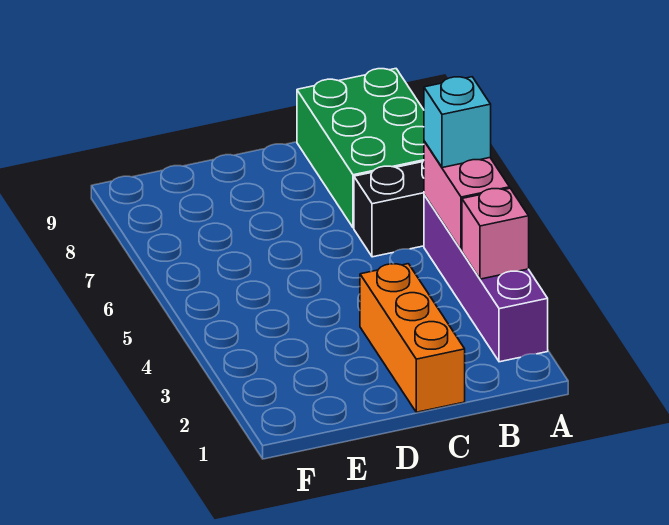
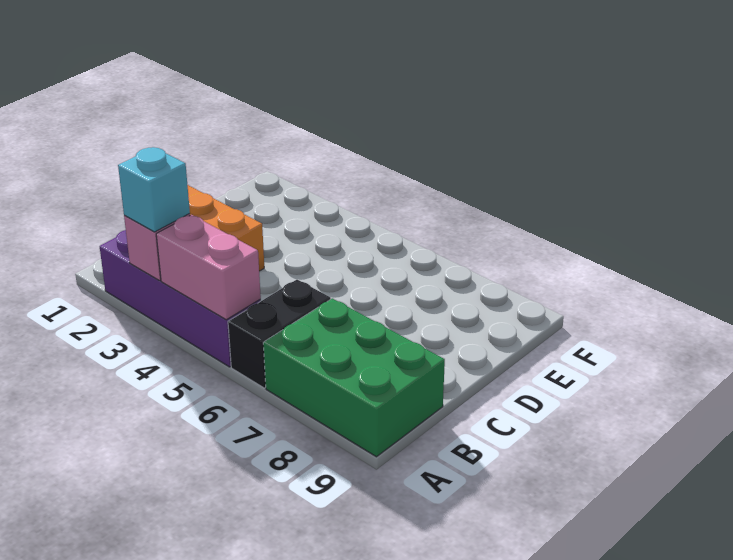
cyan brick A5 level 3 -> cyan brick A3 level 3

